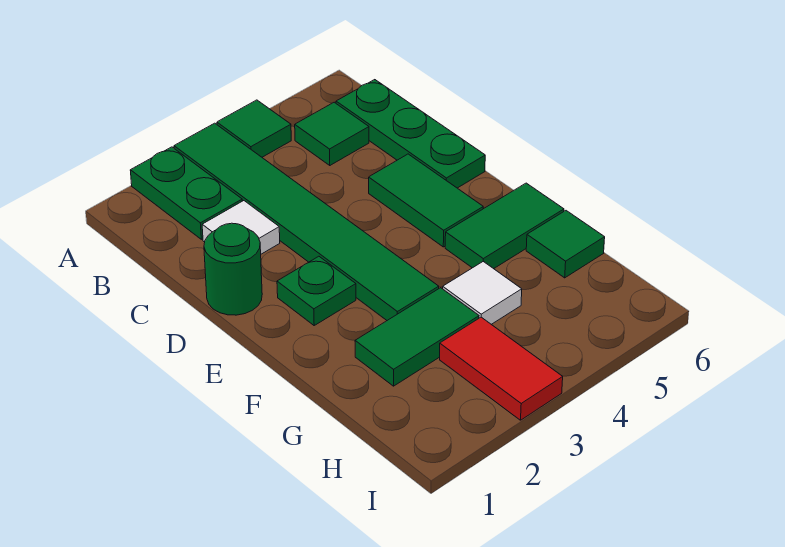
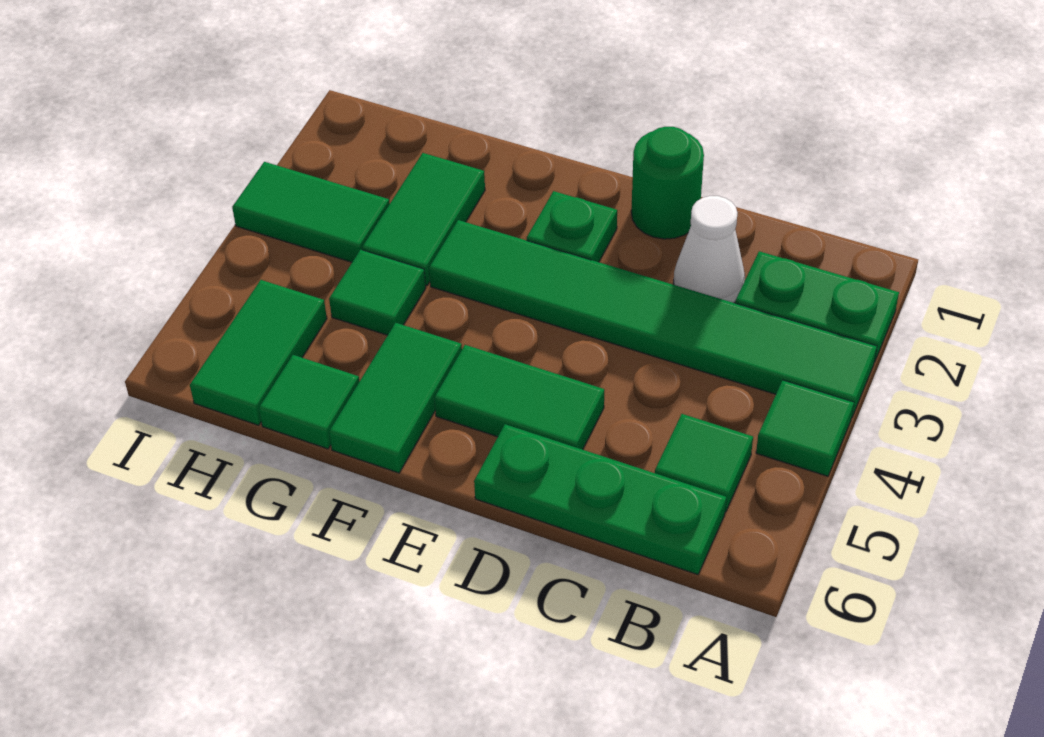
white tile C2 level 1 -> white cone C2 level 1
white tile G4 level 1 -> green tile G4 level 1
red tile H3:I3 level 1 -> green tile H3:I3 level 1
none -> green tile H5:H6 level 1

